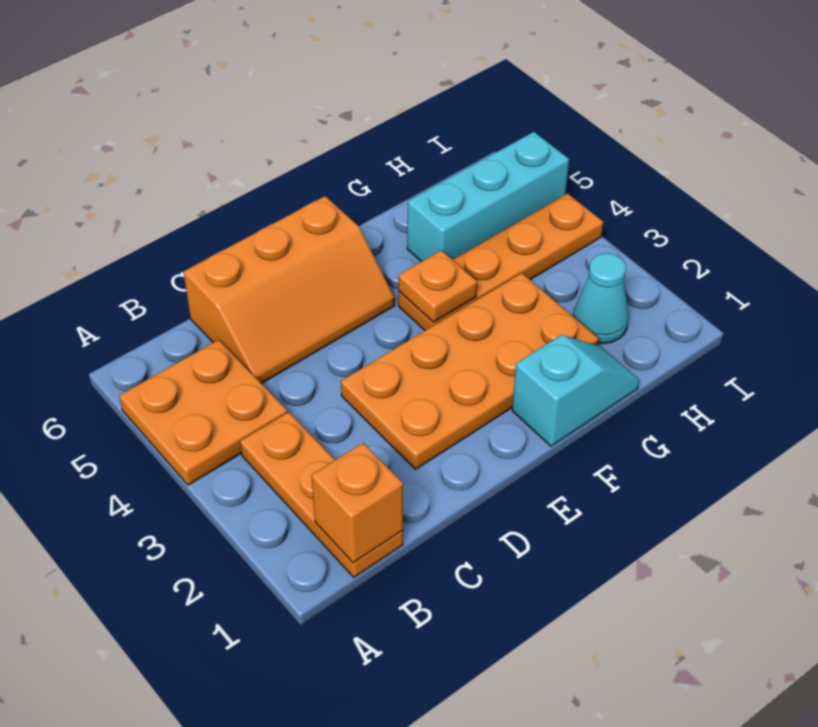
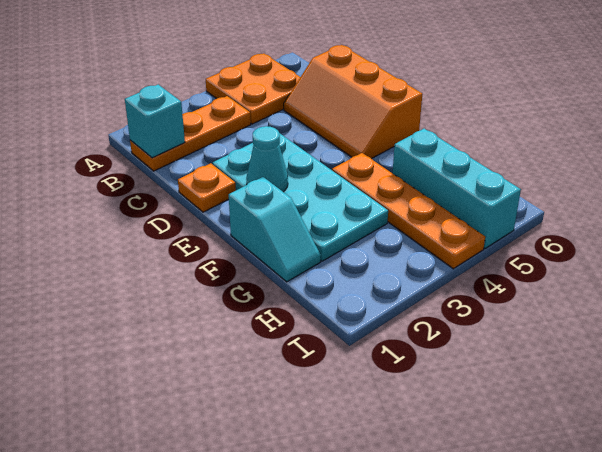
orange brick B1 level 2 -> cyan brick B1 level 2
orange plate D2:G3 level 1 -> cyan plate D2:G3 level 1
orange plate F4 level 2 -> orange plate D1 level 1
cyan cone H2 level 1 -> cyan cone E2 level 2

